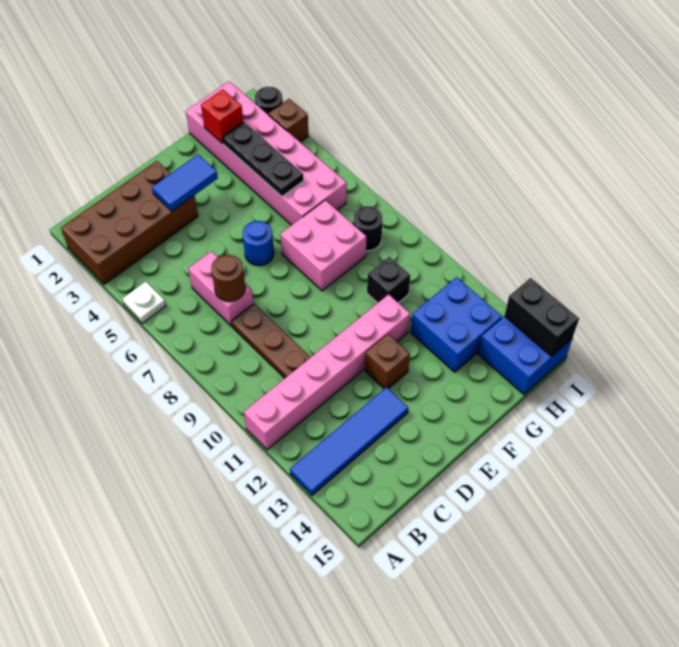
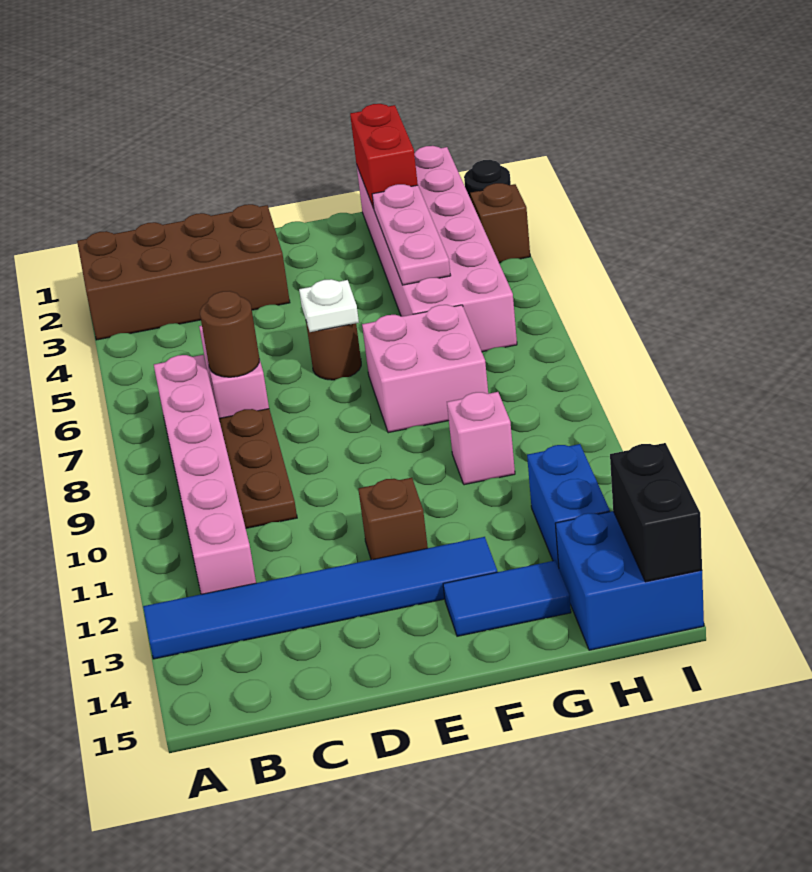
white plate A5 level 1 -> white plate E6 level 2
pink brick A11:F11 level 1 -> pink brick B7:B12 level 1
blue tile A13:D13 level 1 -> blue tile A13:F13 level 1
blue tile D3:E3 level 2 -> blue tile F14:G14 level 1
blue round brick E6 level 1 -> brown round brick E6 level 1
red brick G2 level 2 -> red brick G1:G2 level 2
black plate G3:G5 level 2 -> pink plate G3:G5 level 2
black brick G10 level 1 -> pink brick G10 level 1
blue brick G12:H13 level 1 -> blue brick H12:H13 level 1
black round brick H8 level 1 -> none

